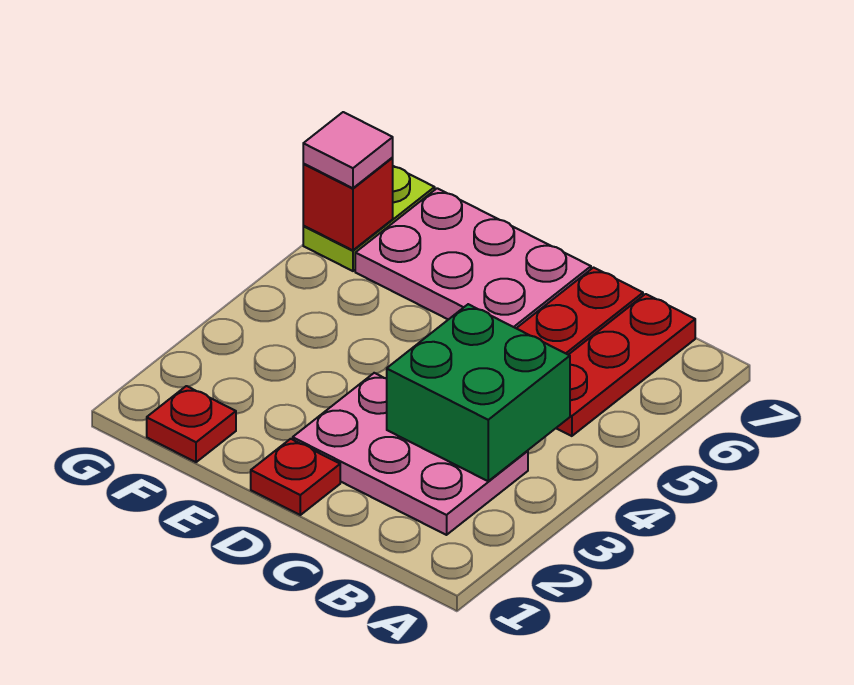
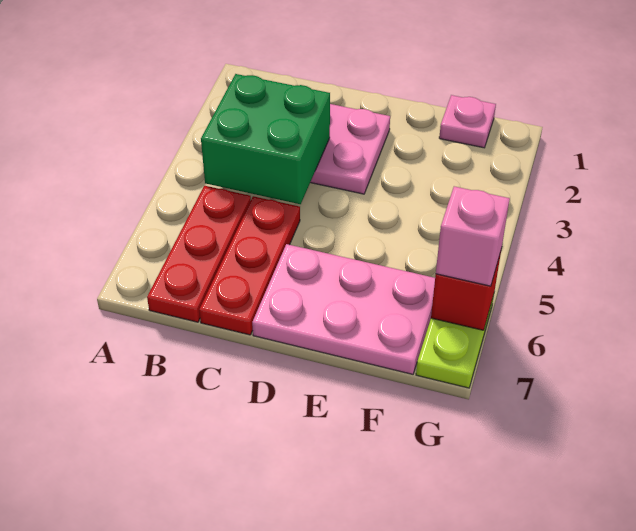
red plate D1 level 1 -> none
red plate F1 level 1 -> pink plate F1 level 1
pink tile G6 level 3 -> pink brick G6 level 3

